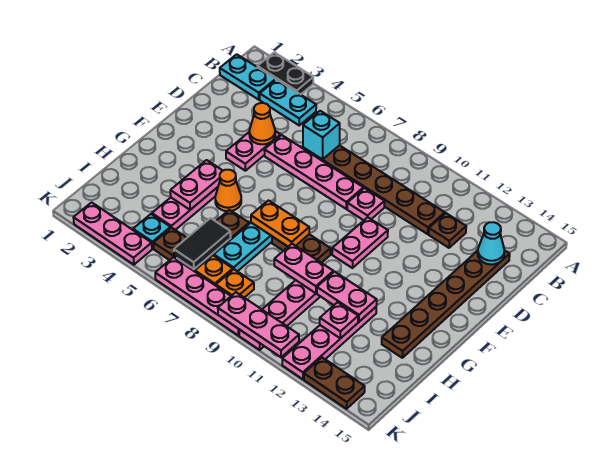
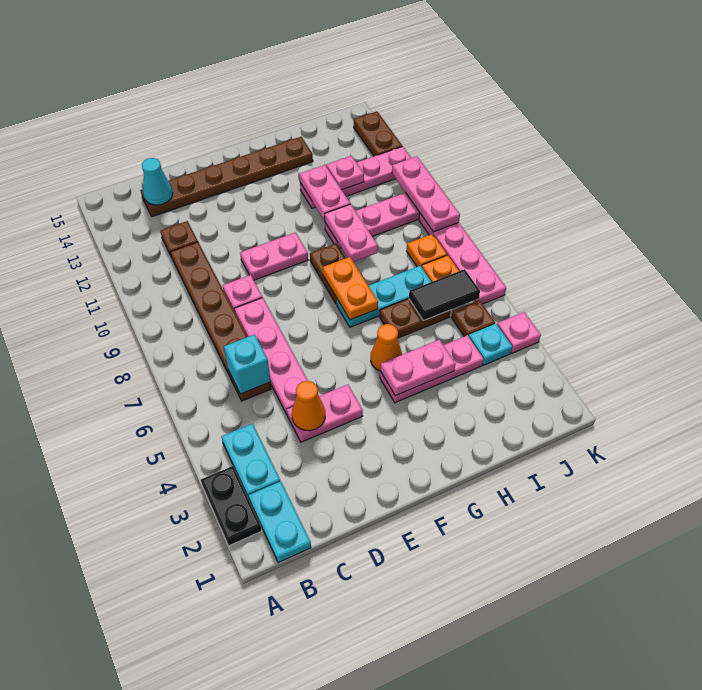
pink plate K2:K4 level 1 -> pink plate K4 level 1

